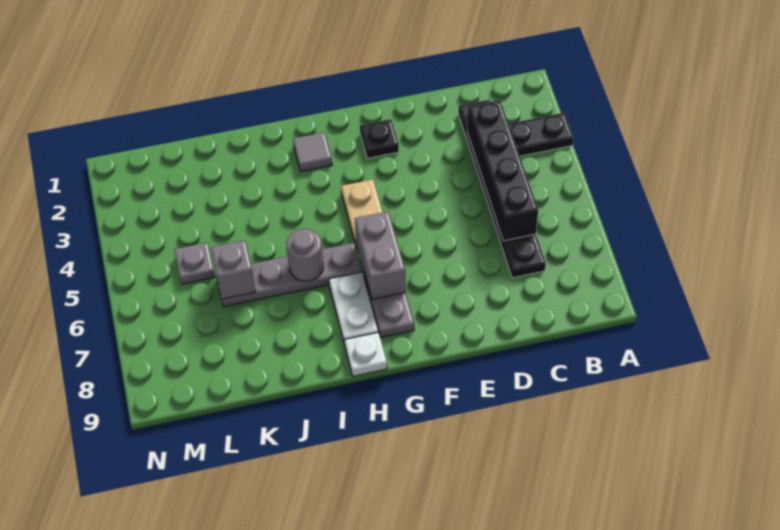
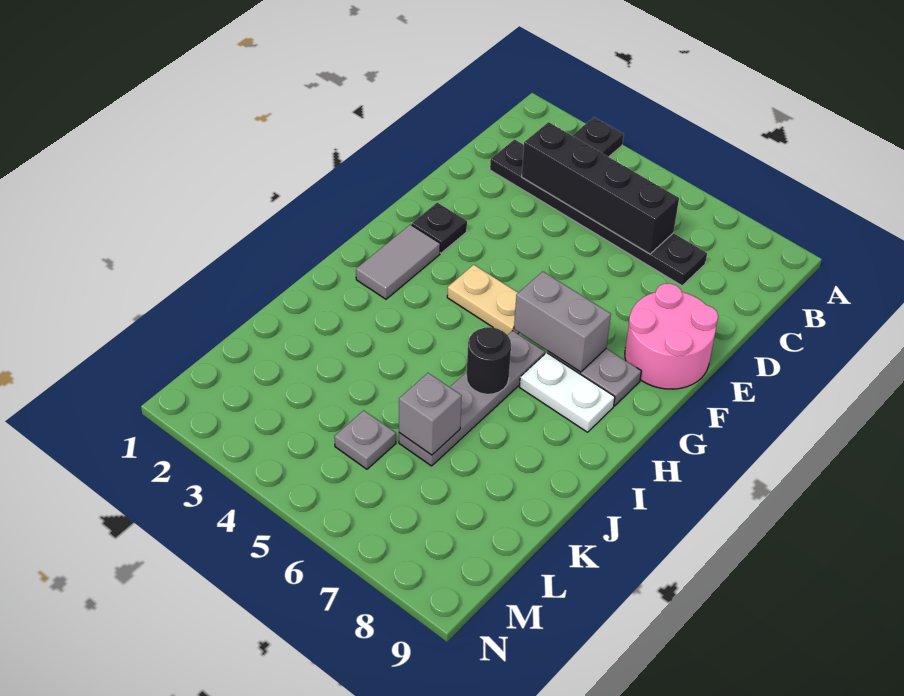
none -> pink round brick E8:F9 level 1
grey tile H2 level 1 -> grey tile G2:H2 level 1
white plate H9 level 1 -> none
grey round brick I6 level 2 -> black round brick I6 level 2

